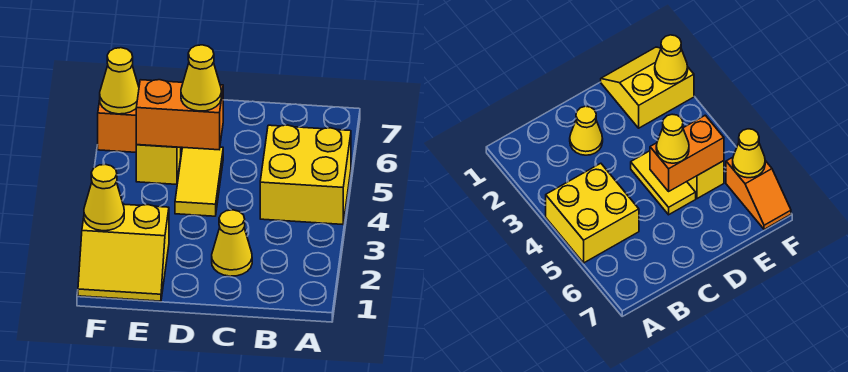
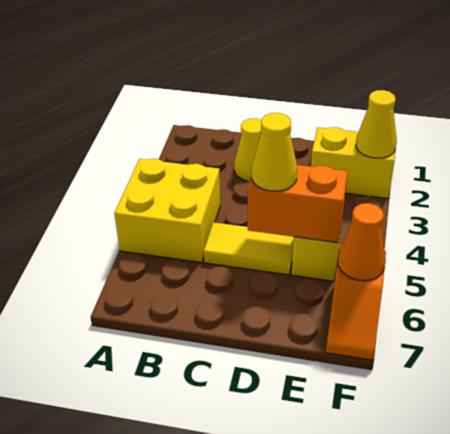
yellow tile D4:D5 level 1 -> yellow tile C5:D5 level 1
yellow cone F6 level 2 -> orange cone F6 level 2

